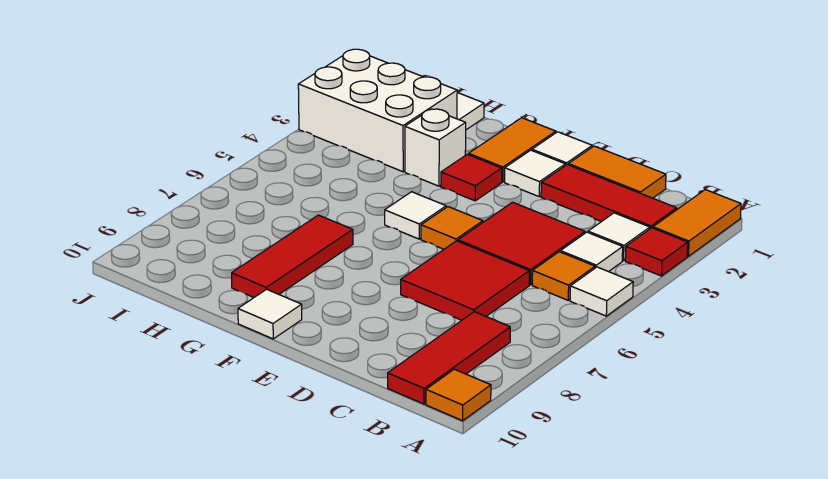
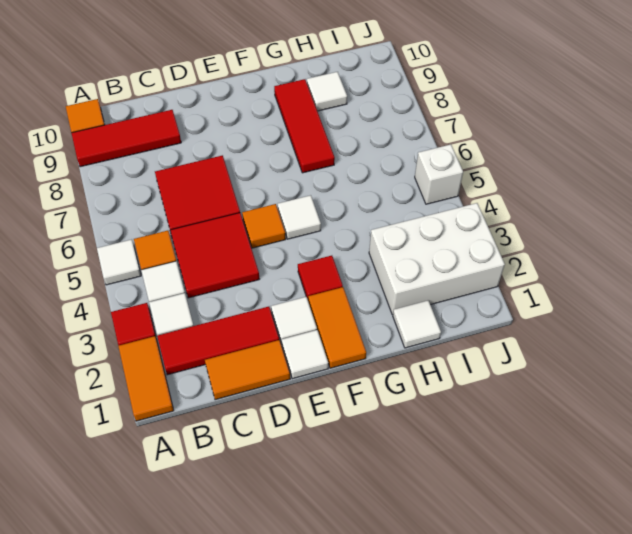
red tile B8:B10 level 1 -> red tile A9:C9 level 1
white tile F10 level 1 -> white tile H9 level 1
white brick G3 level 1 -> white brick J5 level 1

